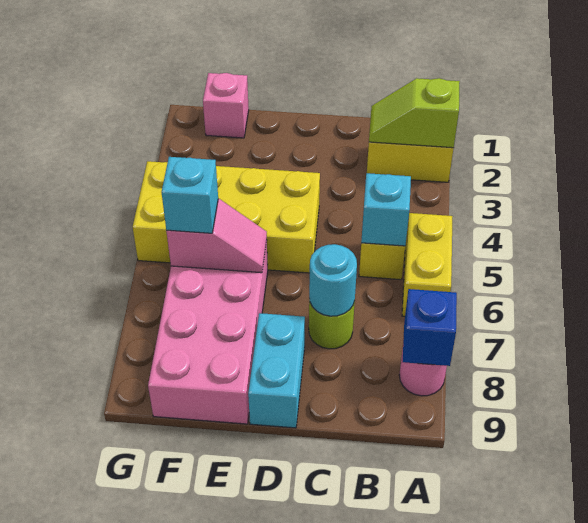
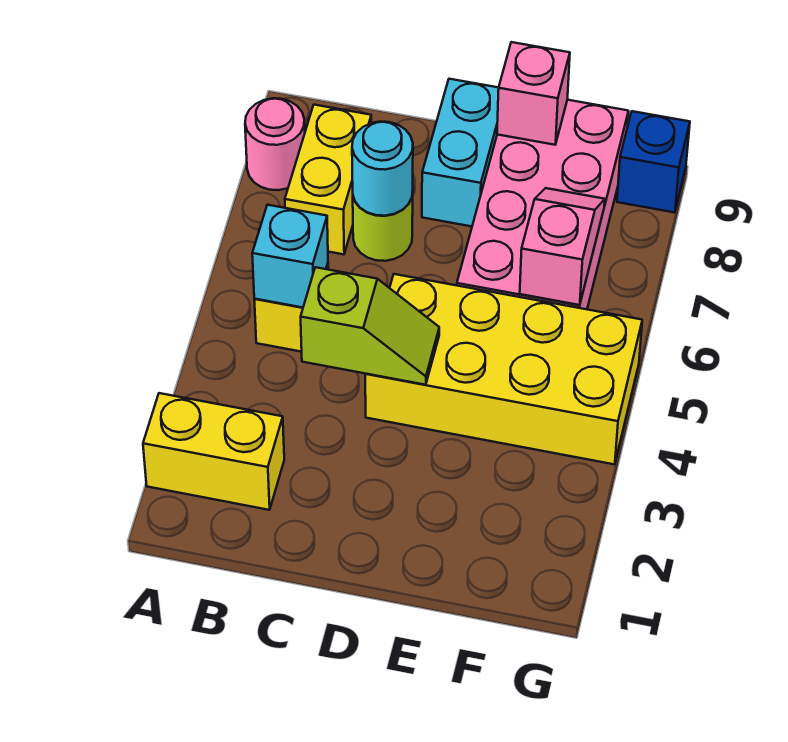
lime slope A2:B2 level 2 top A -> lime slope C4:D4 level 2 top C
yellow brick A5:A6 level 1 -> yellow brick B7:B8 level 1
blue brick A8 level 2 -> blue brick G9 level 1
pink slope E6:F6 level 2 top F -> pink slope F6:F7 level 2 top 6
pink brick F1 level 1 -> pink brick E9 level 2
cyan brick F6 level 3 -> none

